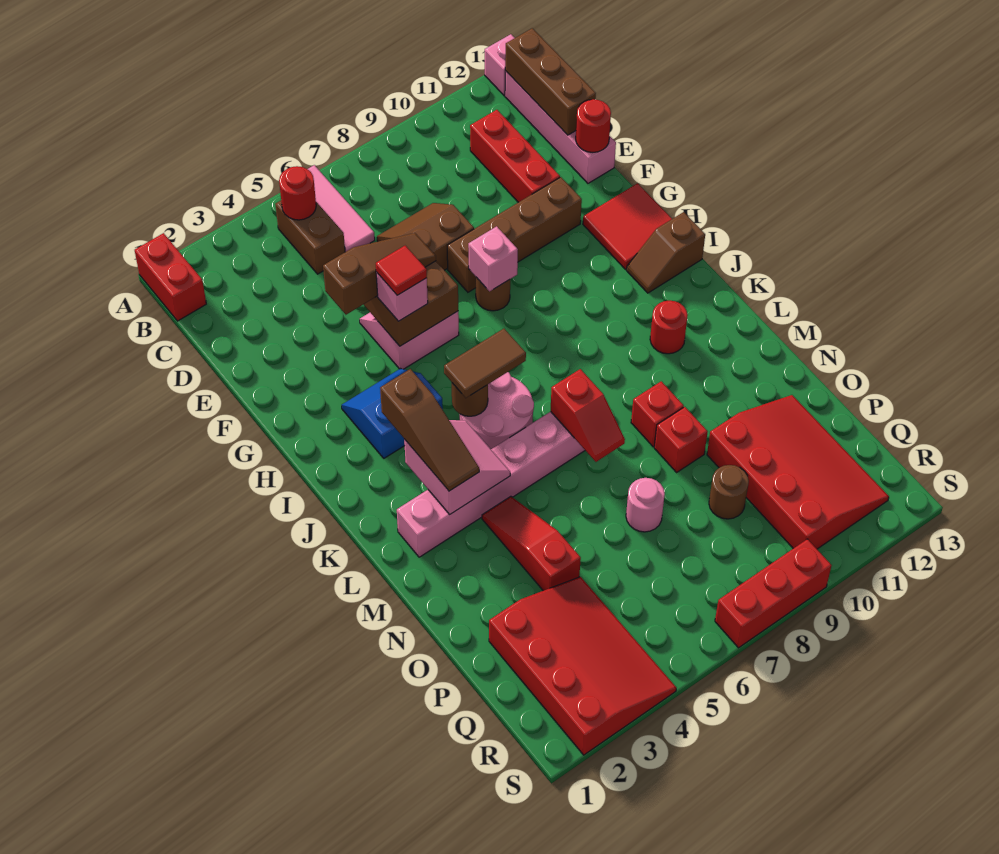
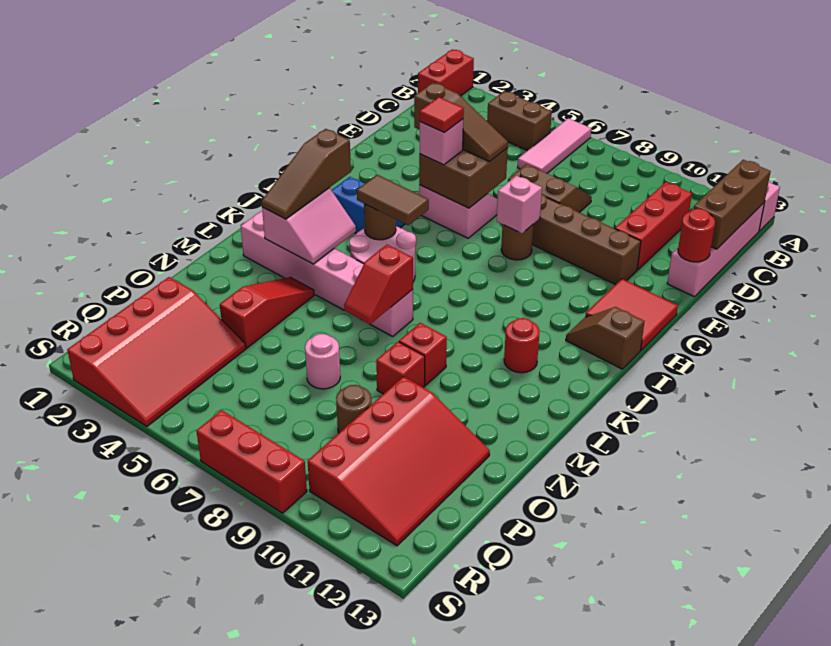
brown brick B5:C5 level 1 -> brown brick B4:B5 level 1
red round brick B5 level 2 -> none

